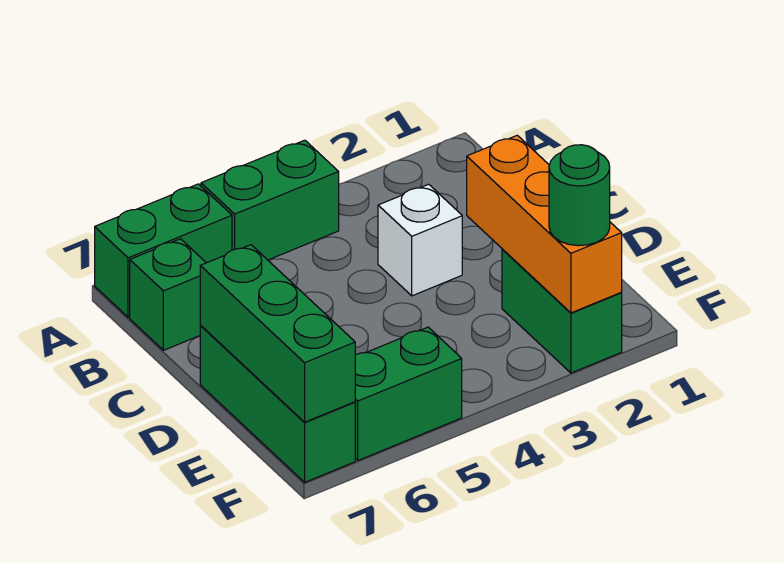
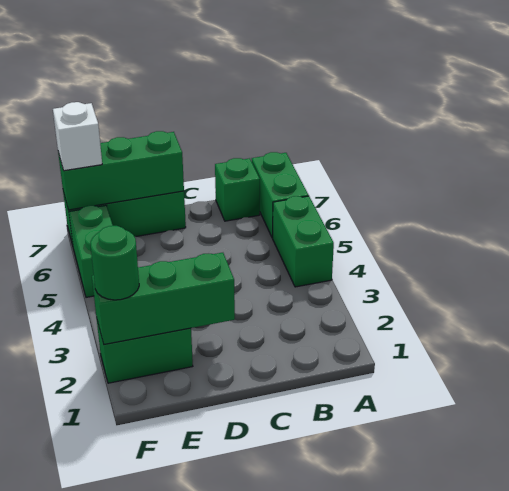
white brick C3 level 1 -> white brick F7 level 3
orange brick D2:F2 level 2 -> green brick D2:F2 level 2

